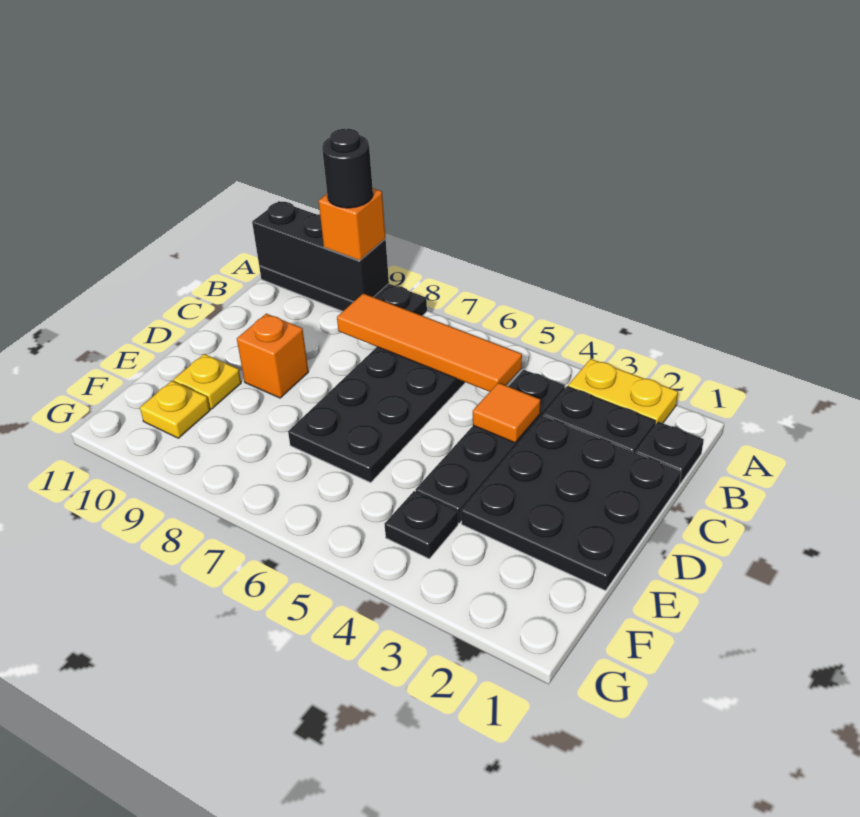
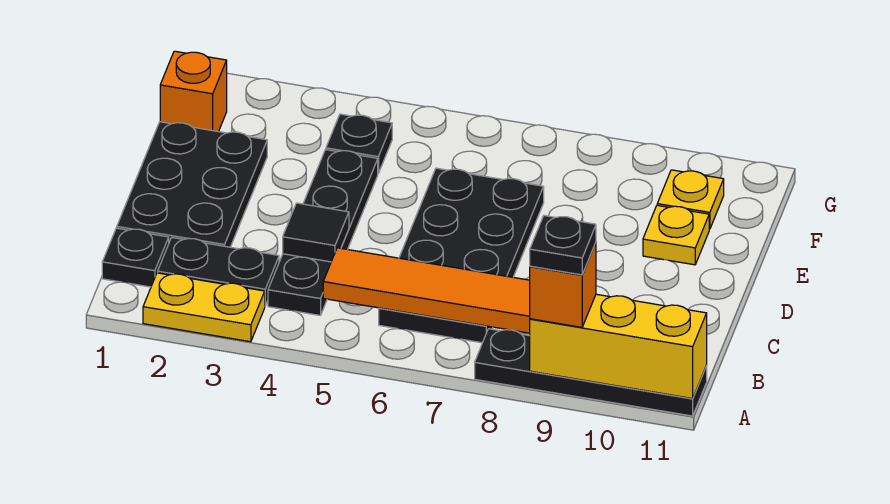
black brick A9:A11 level 2 -> yellow brick A9:A11 level 2
black round brick A9 level 4 -> black plate A9 level 4
black plate C1:E3 level 1 -> black plate C1:E2 level 1
orange tile C4 level 2 -> black tile C4 level 2
orange brick D9 level 1 -> orange brick F1 level 1

